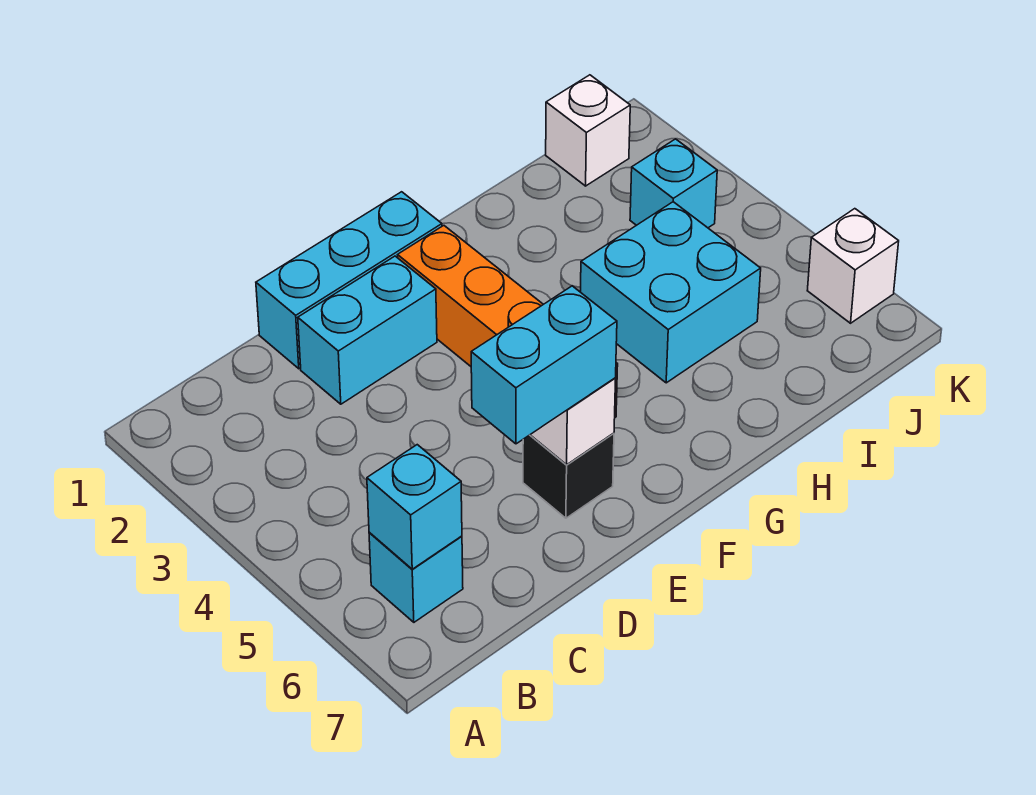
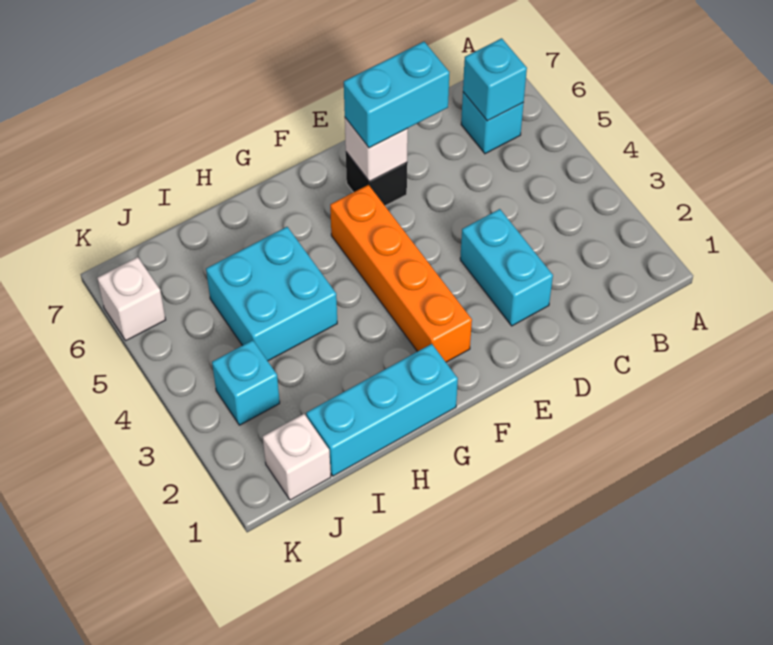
cyan brick D1:F1 level 1 -> cyan brick G1:I1 level 1
cyan brick D2:E2 level 1 -> cyan brick D2:D3 level 1

